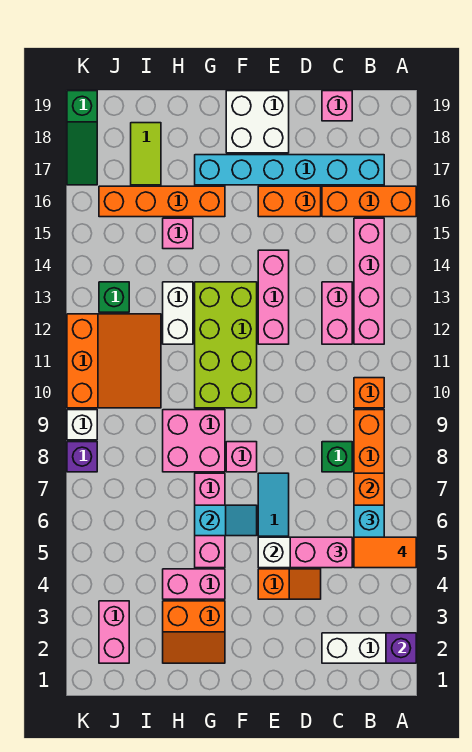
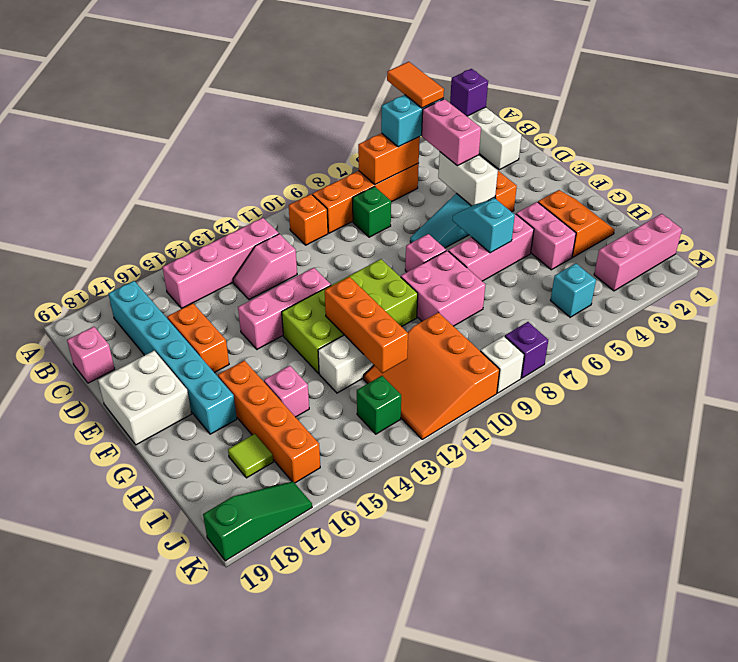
orange brick A16:C16 level 1 -> orange brick G12:I12 level 2
pink brick C12:C13 level 1 -> pink slope C12:C13 level 1 top 12
orange slope I10:K12 level 1 top K -> orange slope I10:K12 level 1 top 10
lime tile I17:I18 level 1 -> lime tile I17 level 1
pink brick J2:J3 level 1 -> pink brick J1:J3 level 1
none -> cyan brick J5 level 1

